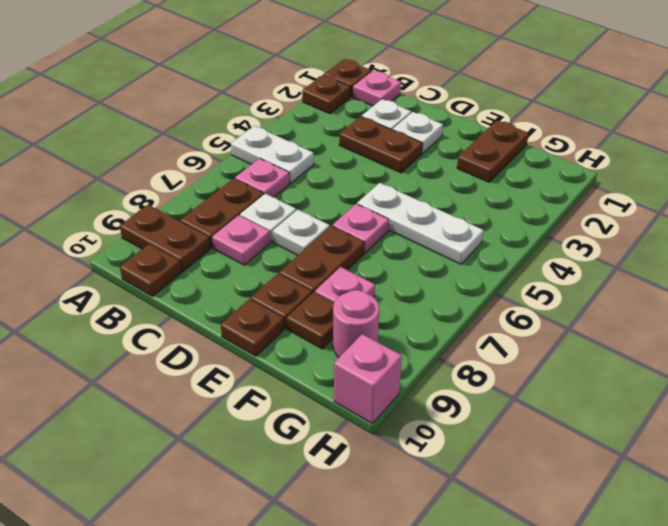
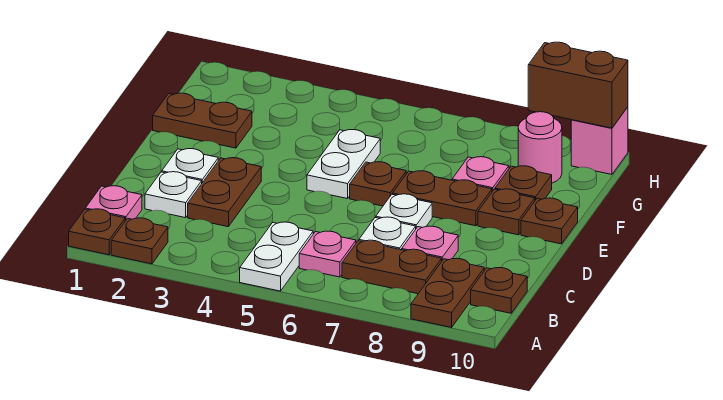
white plate E5:G5 level 1 -> white plate E5:F5 level 1
pink plate E6 level 1 -> brown plate E6 level 1
none -> brown brick H9:H10 level 2

